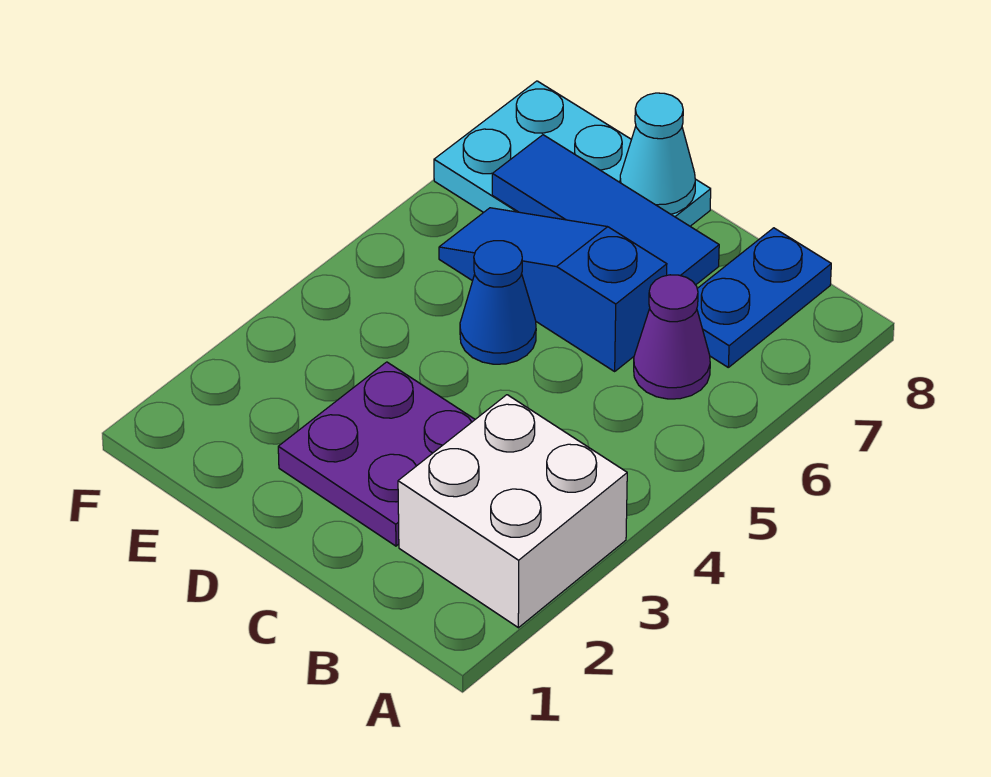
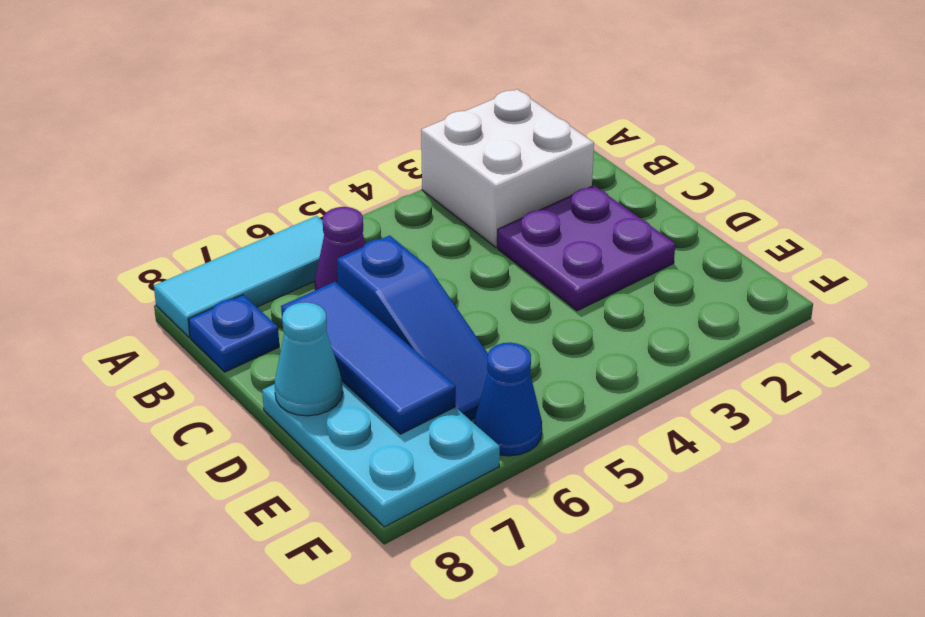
none -> cyan tile A6:A8 level 1
blue plate B7:B8 level 1 -> blue plate B8 level 1
blue cone D5 level 1 -> blue cone F6 level 1

